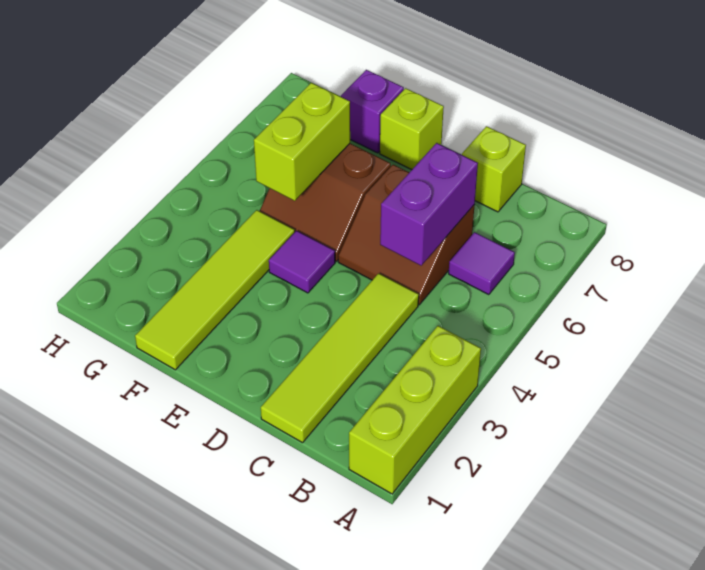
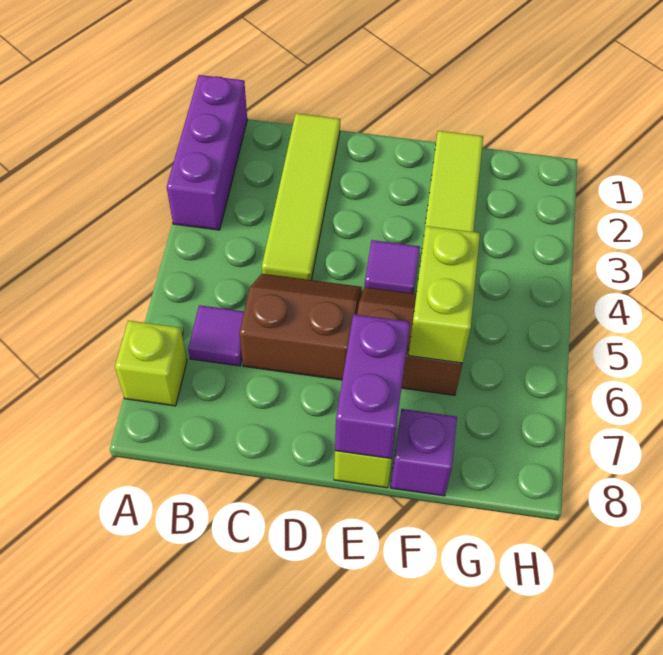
lime brick A1:A3 level 1 -> purple brick A1:A3 level 1
purple brick C5:C6 level 2 -> purple brick E7:E8 level 2
lime brick C8 level 1 -> lime brick A7 level 1

